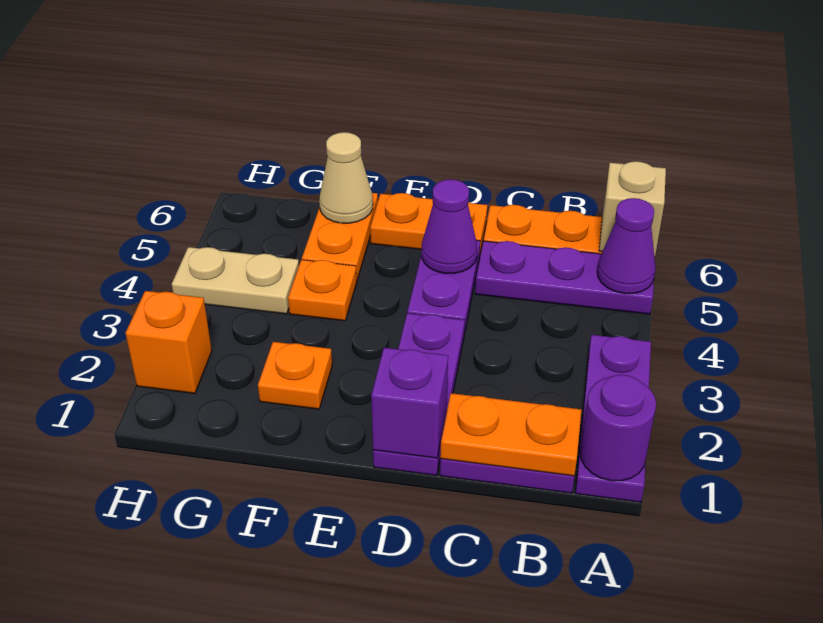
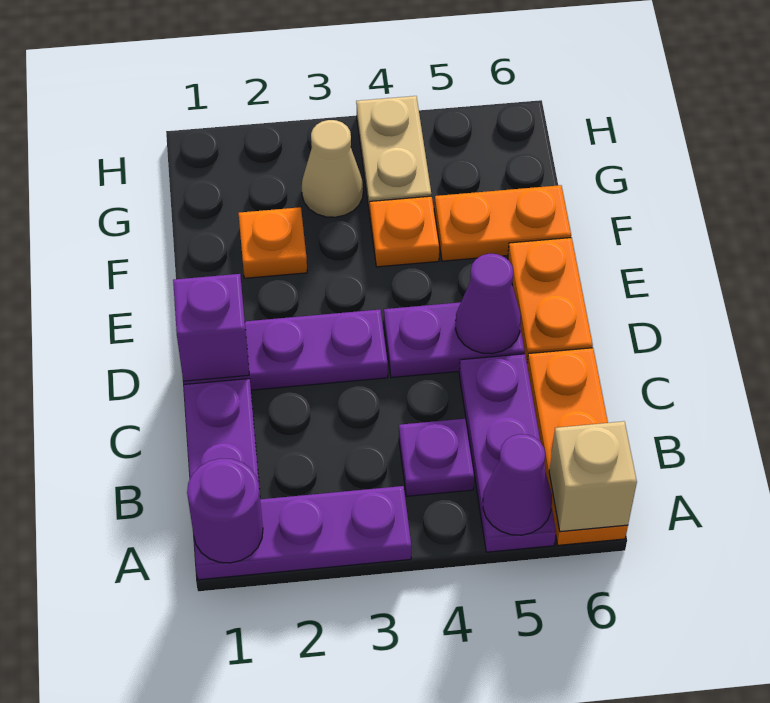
orange plate B1:C1 level 2 -> none
none -> purple plate B4 level 1
tan cone F6 level 2 -> tan cone G3 level 1
orange brick H2 level 1 -> none

